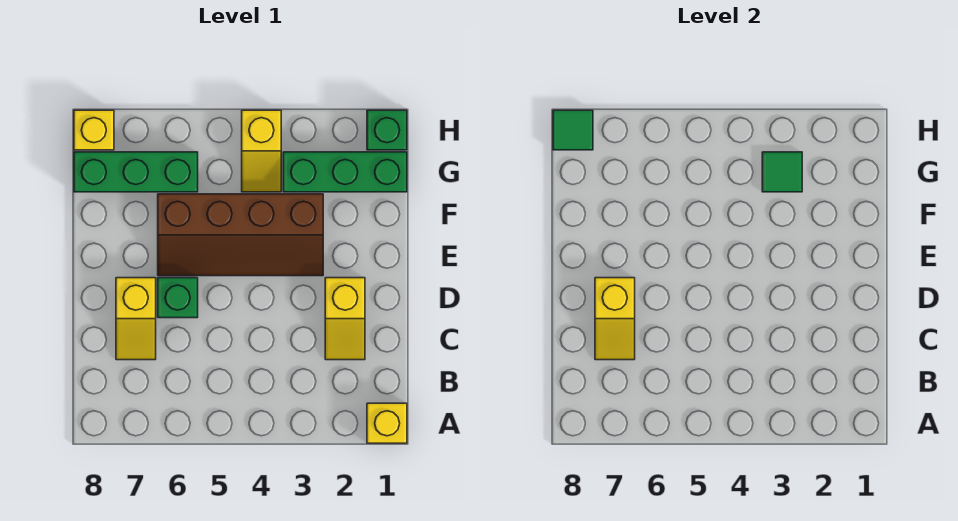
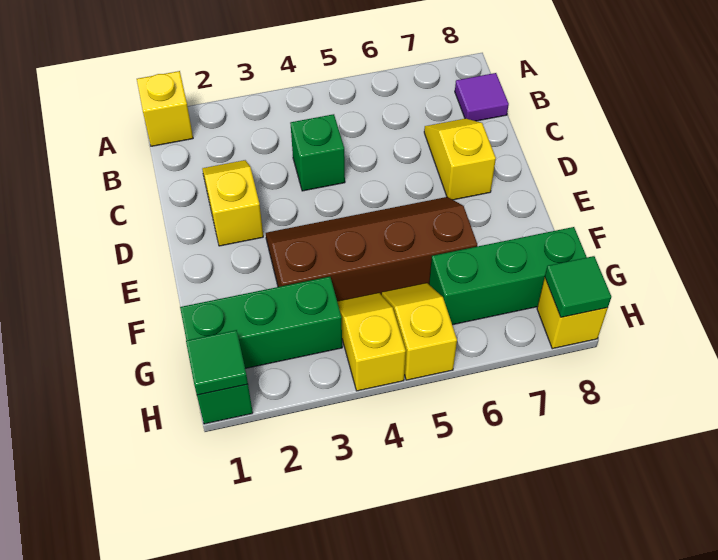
none -> purple tile B8 level 1
yellow slope C7:D7 level 2 top D -> yellow slope G5:H5 level 1 top H
green brick D6 level 1 -> green brick C4 level 1
green tile G3 level 2 -> green tile H1 level 2

